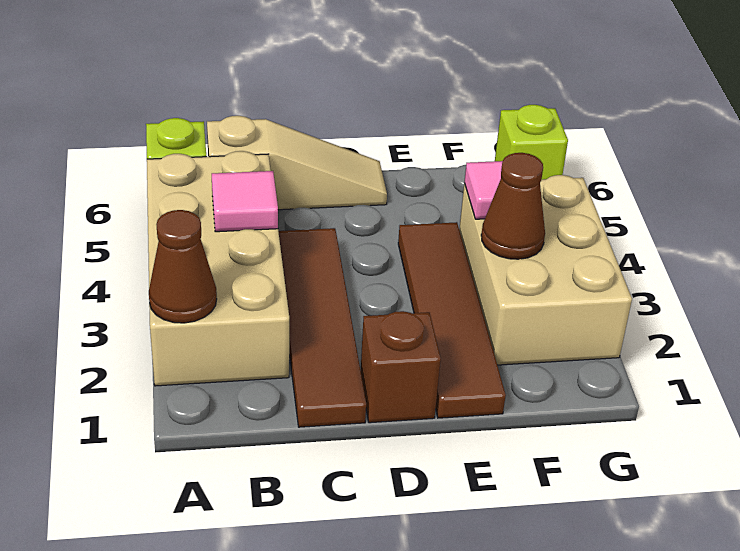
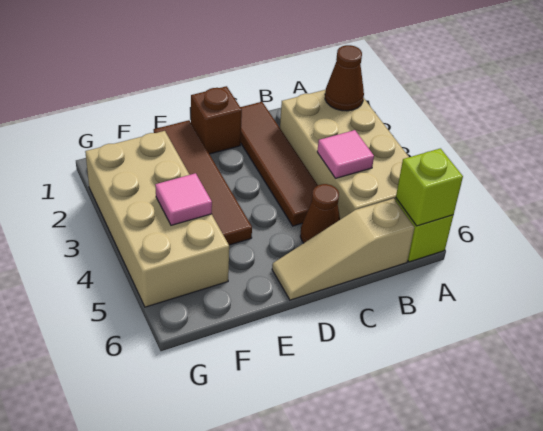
tan brick F2:G4 level 1 -> tan brick F2:G5 level 1
brown cone F3 level 2 -> brown cone C5 level 1
lime brick G6 level 1 -> lime brick A6 level 2

